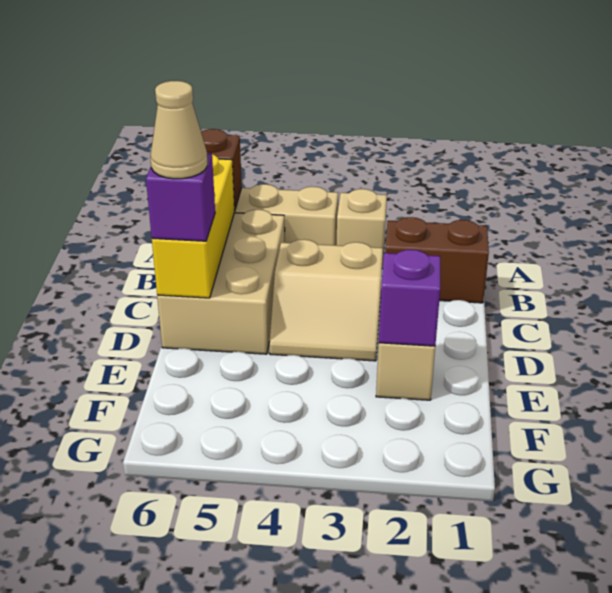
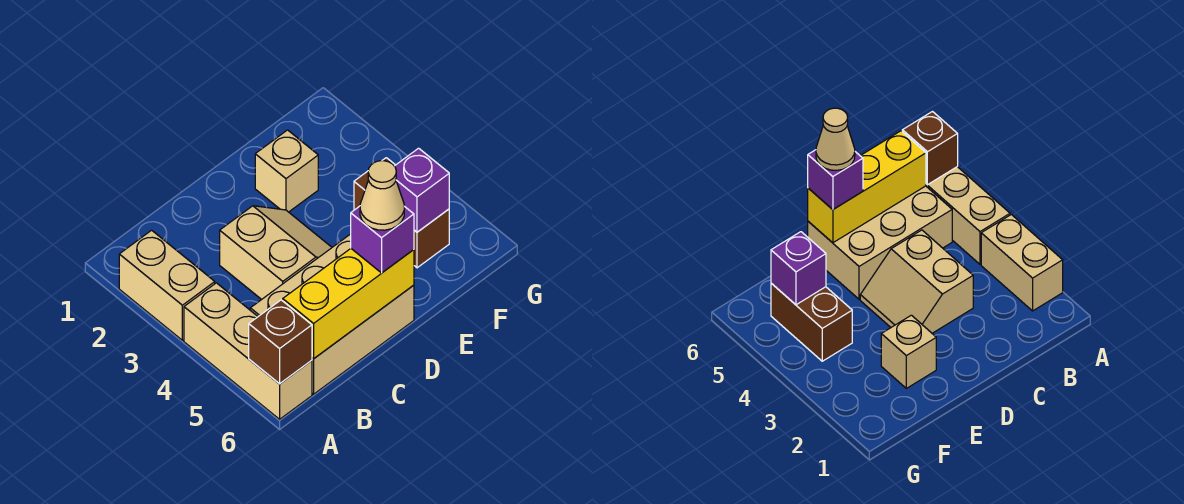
tan brick A3 level 1 -> tan brick A2:A3 level 1
brown brick B1:B2 level 1 -> brown brick F4:F5 level 1
purple brick E2 level 2 -> purple brick F5 level 2

